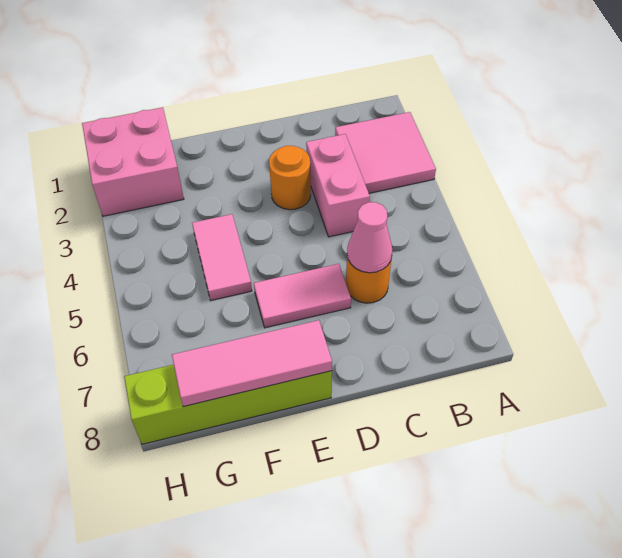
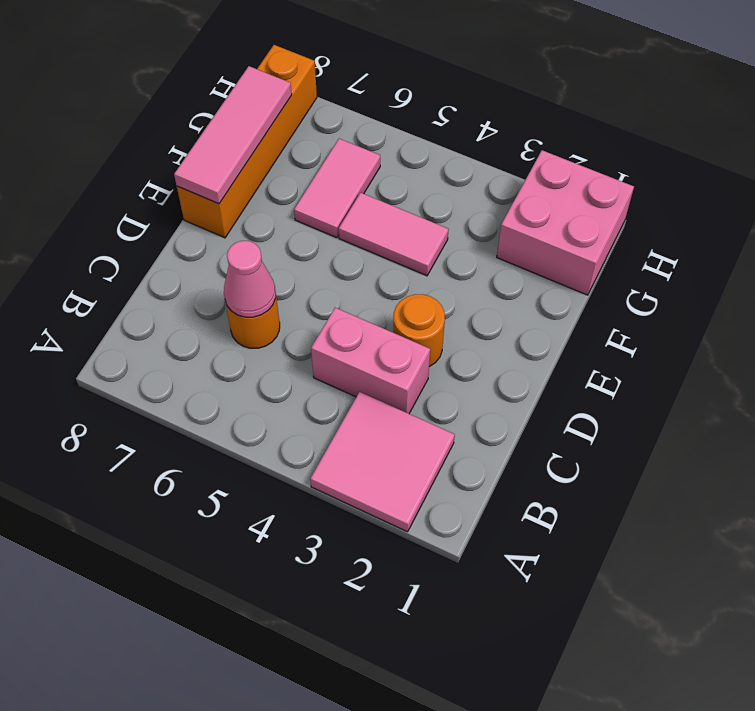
pink tile D6:E6 level 1 -> pink tile F6:G6 level 1
lime brick E8:H8 level 1 -> orange brick E8:H8 level 1

